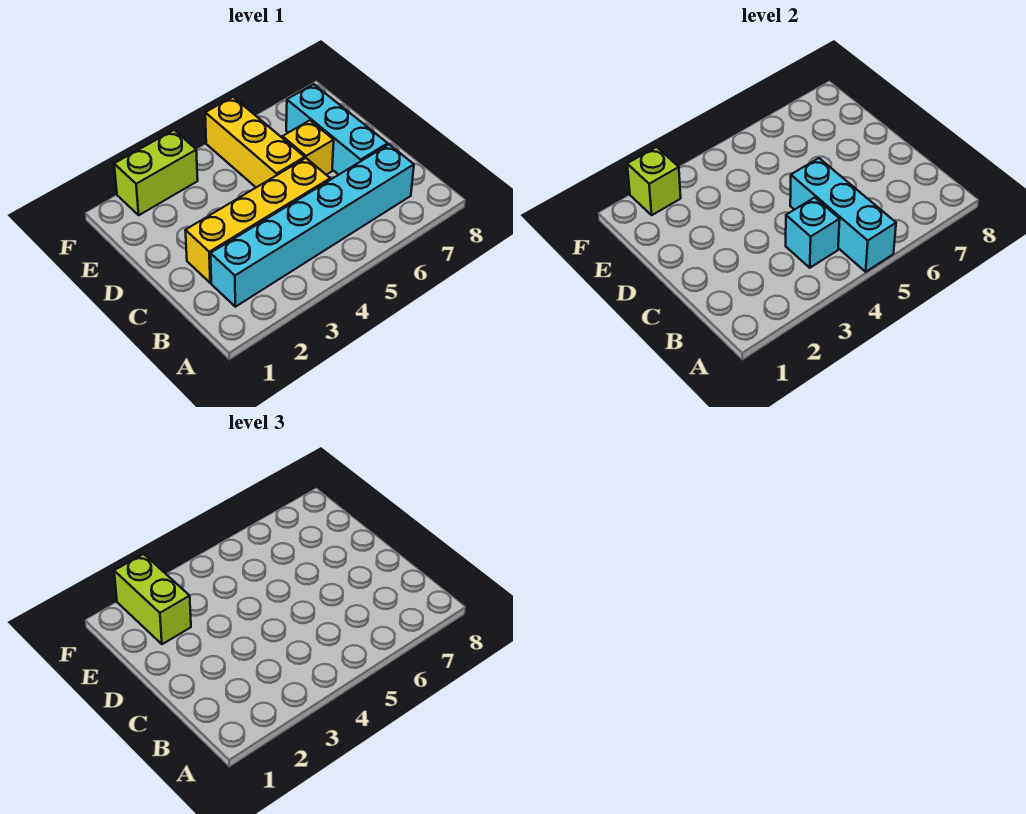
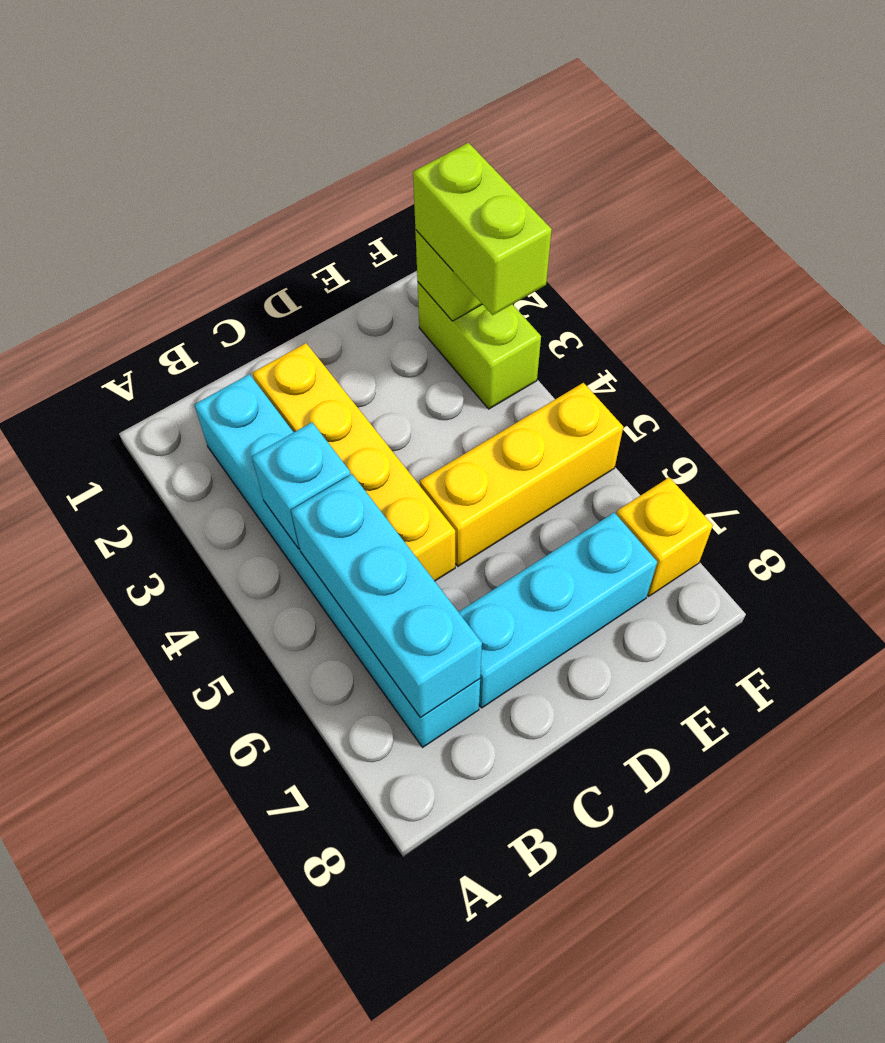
cyan brick A5:C5 level 2 -> cyan brick B5:B7 level 2
yellow brick D6 level 1 -> yellow brick F7 level 1
lime brick E2:F2 level 3 -> lime brick F2:F3 level 3

